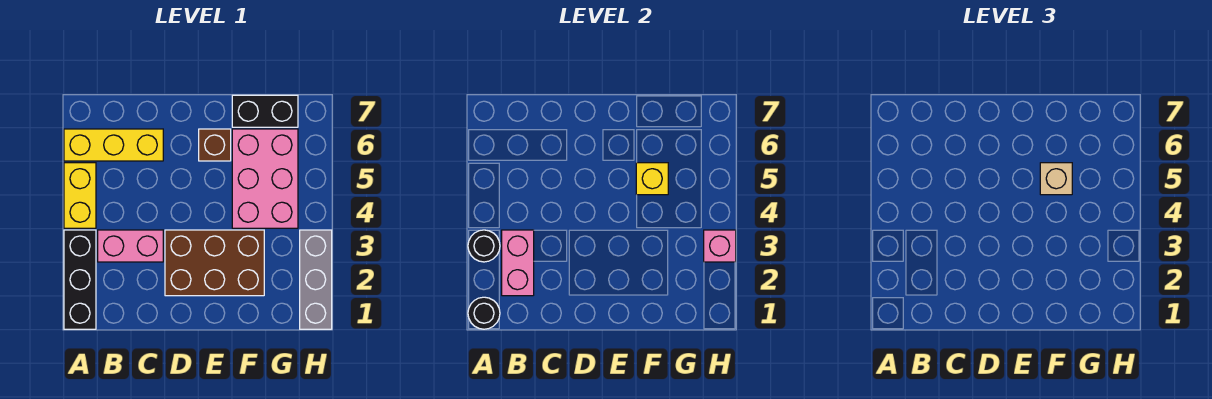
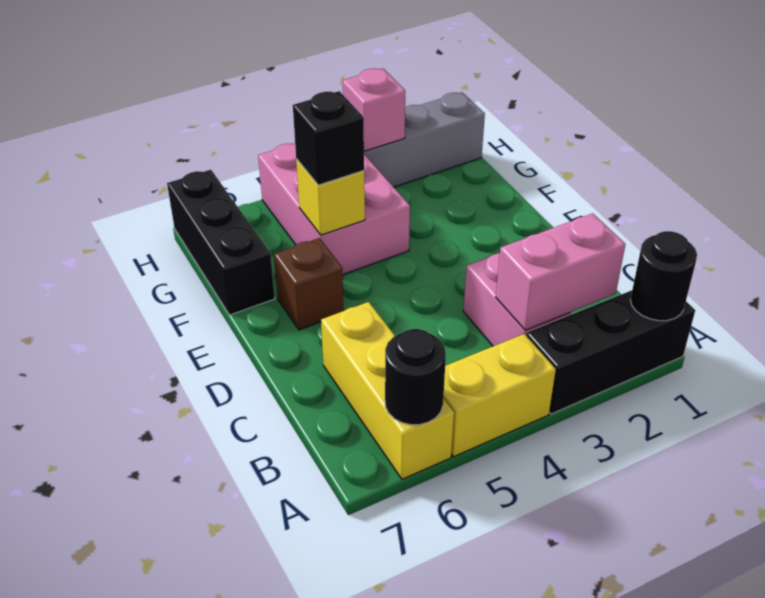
black round brick A3 level 2 -> black round brick A6 level 2
brown brick D2:F3 level 1 -> none
pink brick F4:G6 level 1 -> pink brick F4:H5 level 1
tan brick F5 level 3 -> black brick F5 level 3
black brick F7:G7 level 1 -> black brick F7:H7 level 1

